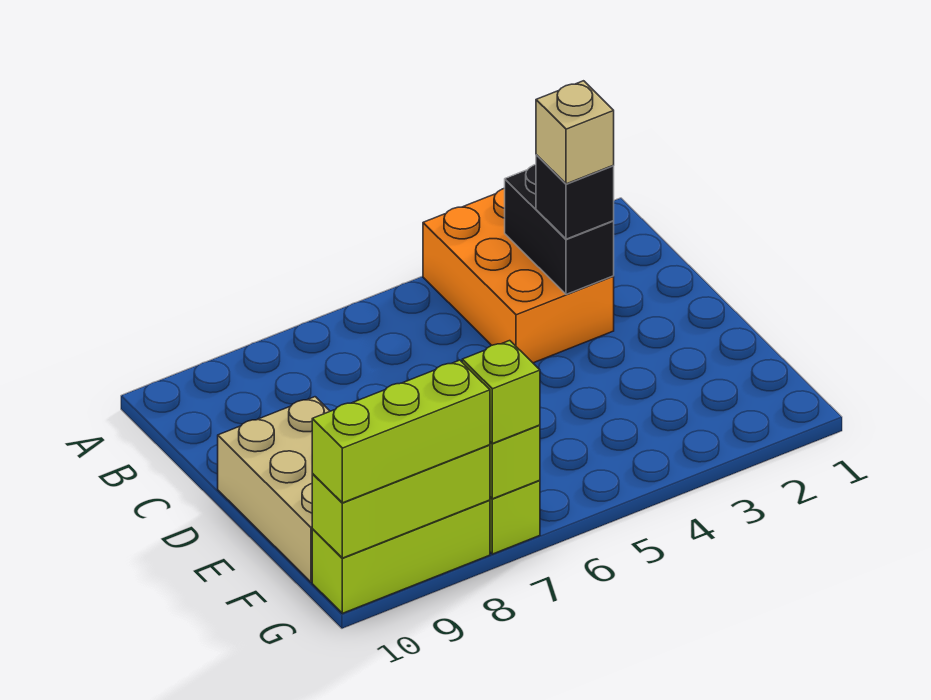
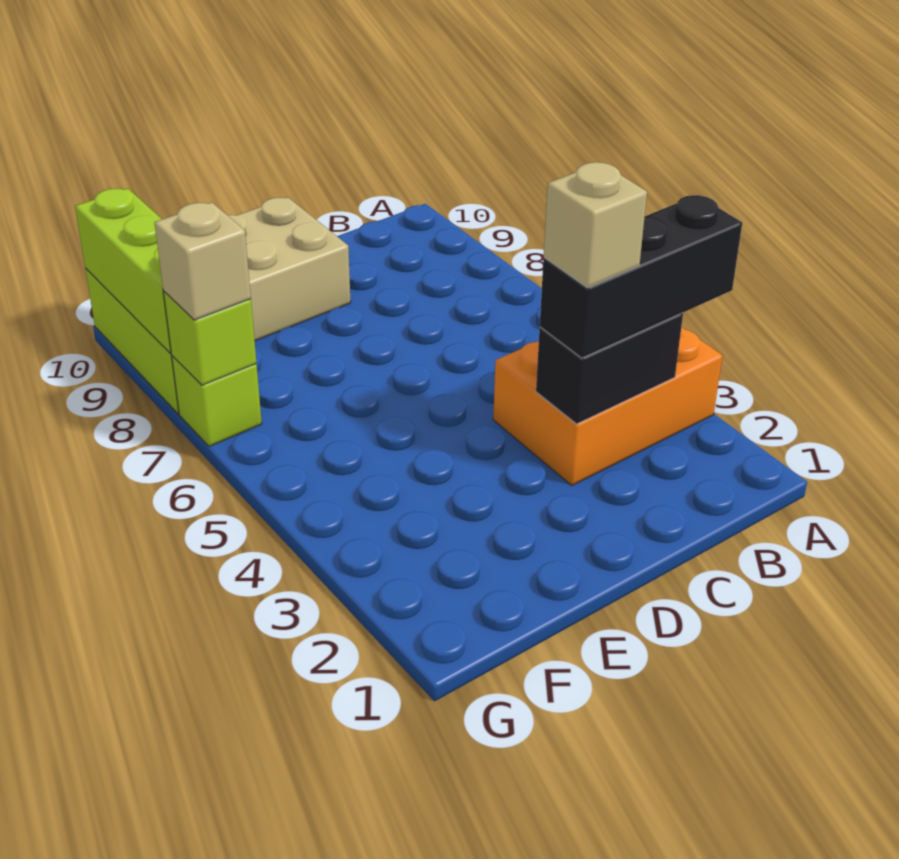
black brick C3 level 3 -> black brick A3:C3 level 3
lime brick G7 level 3 -> tan brick G7 level 3
lime brick G8:G10 level 3 -> none

